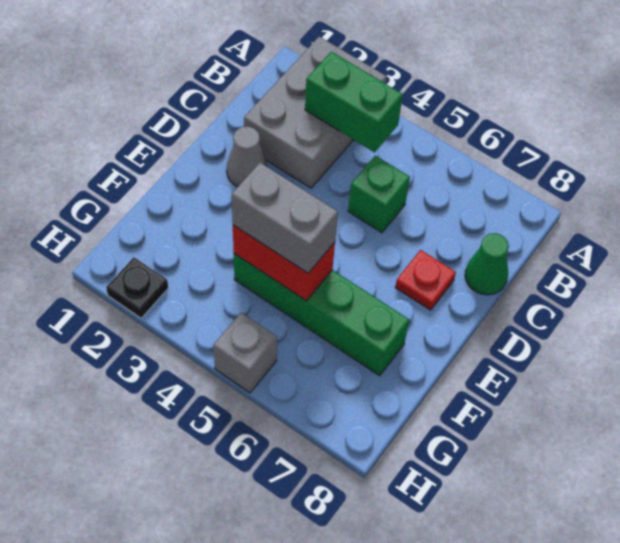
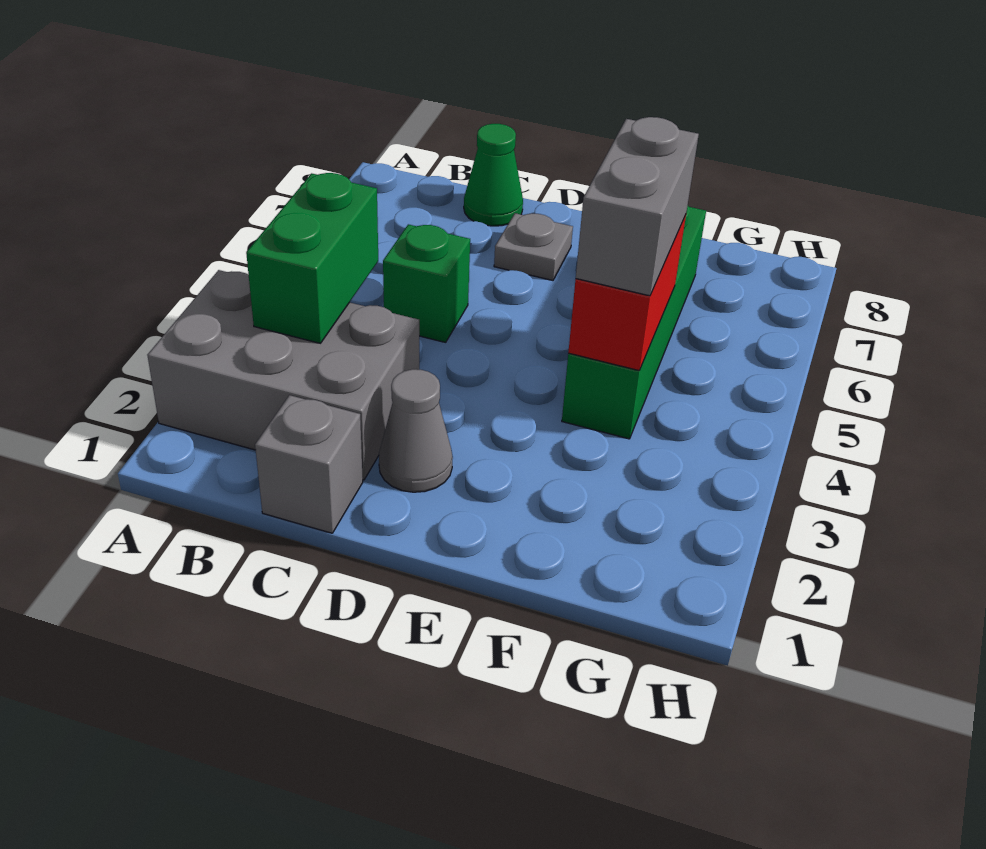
red plate D7 level 1 -> grey plate D7 level 1
black plate H2 level 1 -> none
grey brick H5 level 1 -> grey brick C1 level 1

